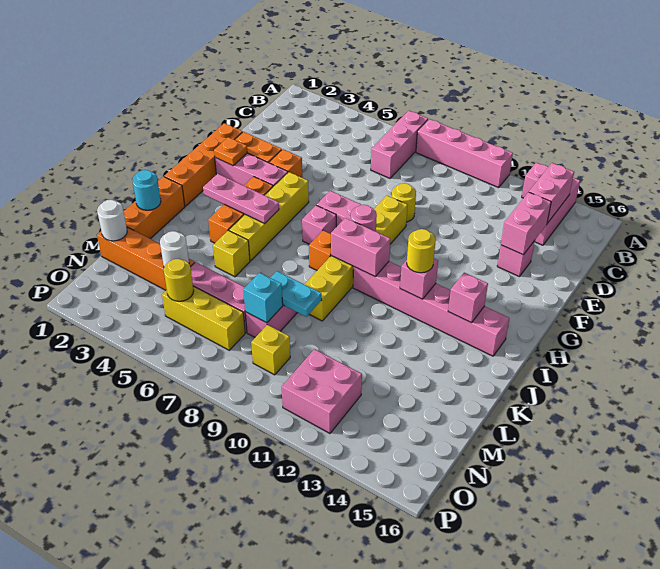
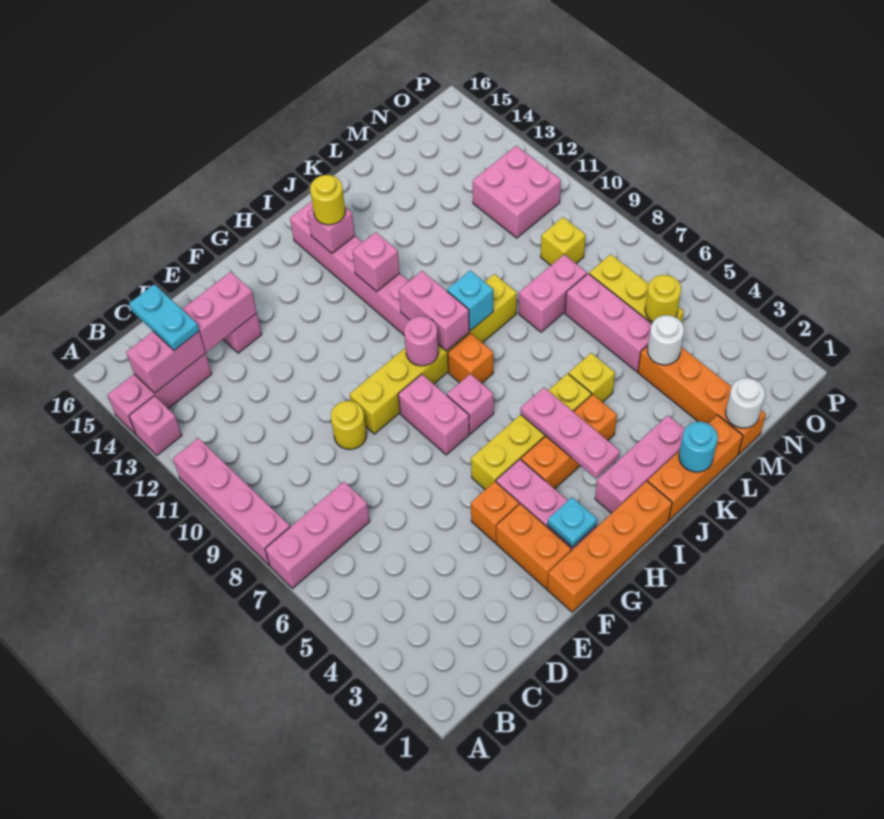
orange plate G2 level 2 -> cyan plate G2 level 2
none -> pink brick I2:K2 level 1
yellow round brick I12 level 3 -> yellow round brick I14 level 3
cyan plate L8:L9 level 2 -> cyan plate C14:C15 level 3
cyan brick M8 level 2 -> cyan brick J9 level 2

